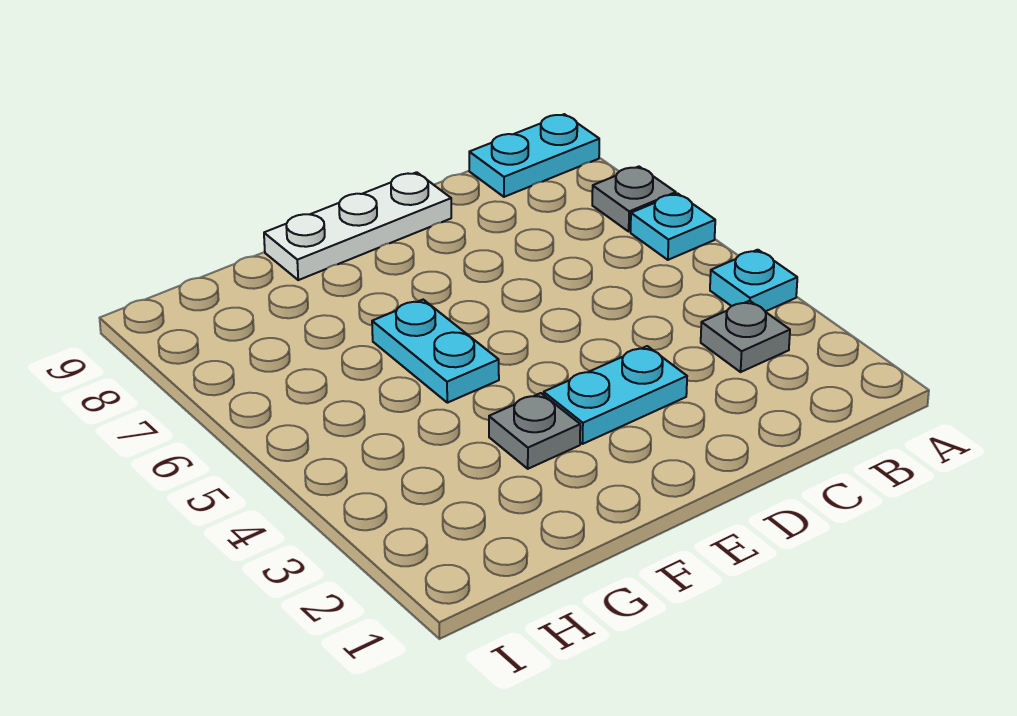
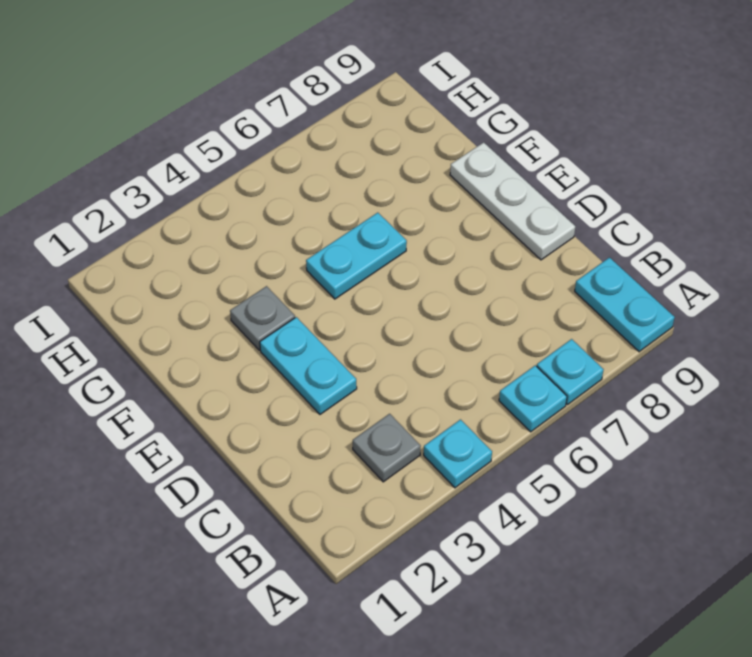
grey plate A7 level 1 -> cyan plate A7 level 1

